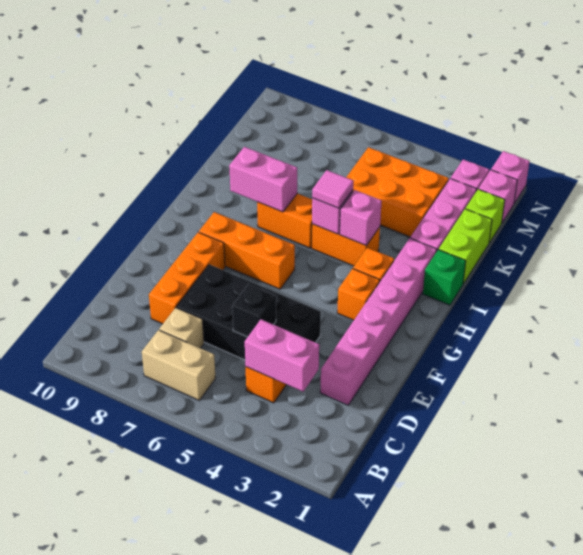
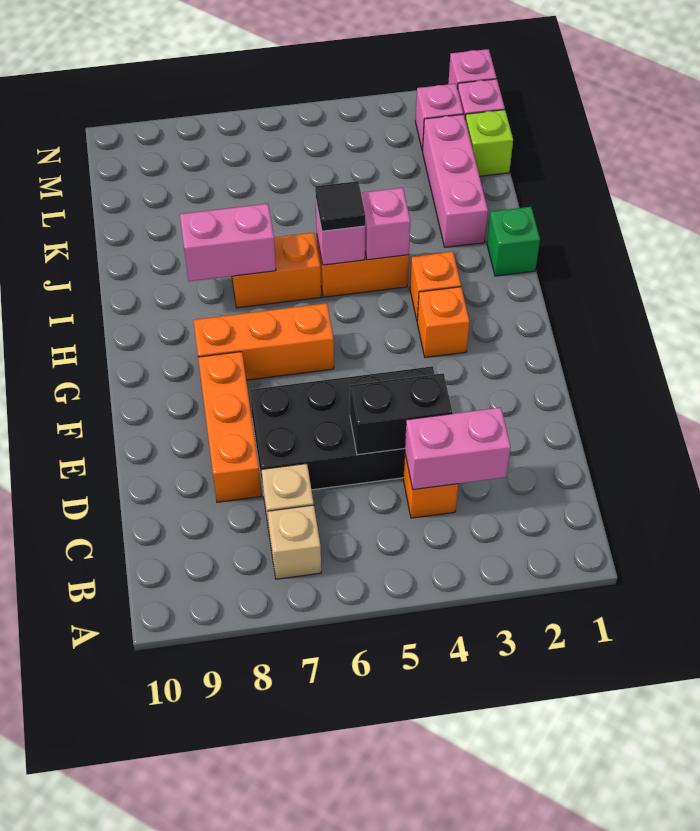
tan brick B6:B7 level 1 -> tan brick B7 level 1
pink brick D2:I2 level 1 -> none
black brick D5 level 2 -> black brick D4:D5 level 2
pink tile I5 level 3 -> black tile I5 level 3
lime brick J1:K1 level 1 -> none
orange brick K3:L5 level 1 -> none

